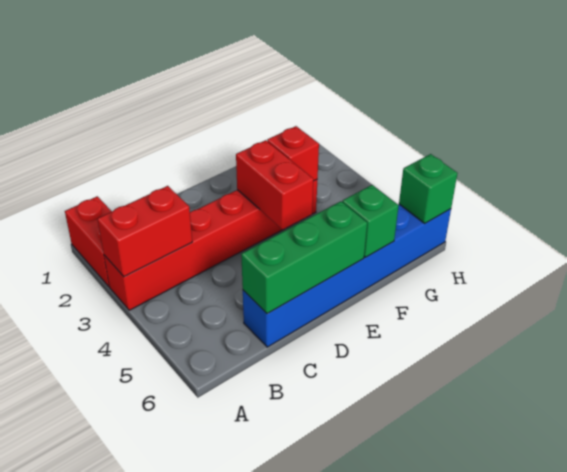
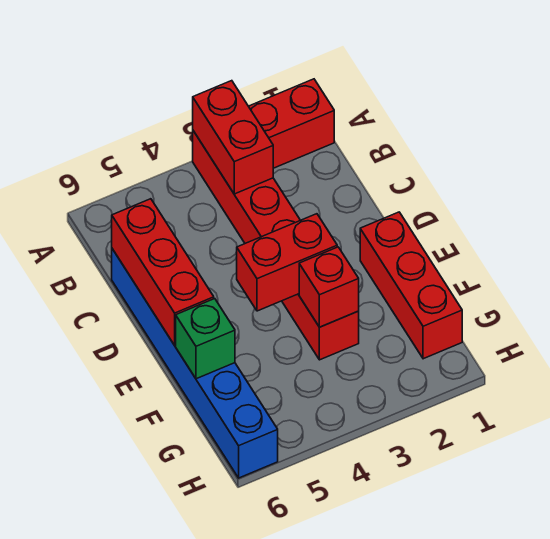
green brick C6:E6 level 2 -> red brick C6:E6 level 2
none -> red brick E1:G1 level 1
green brick H6 level 2 -> none

